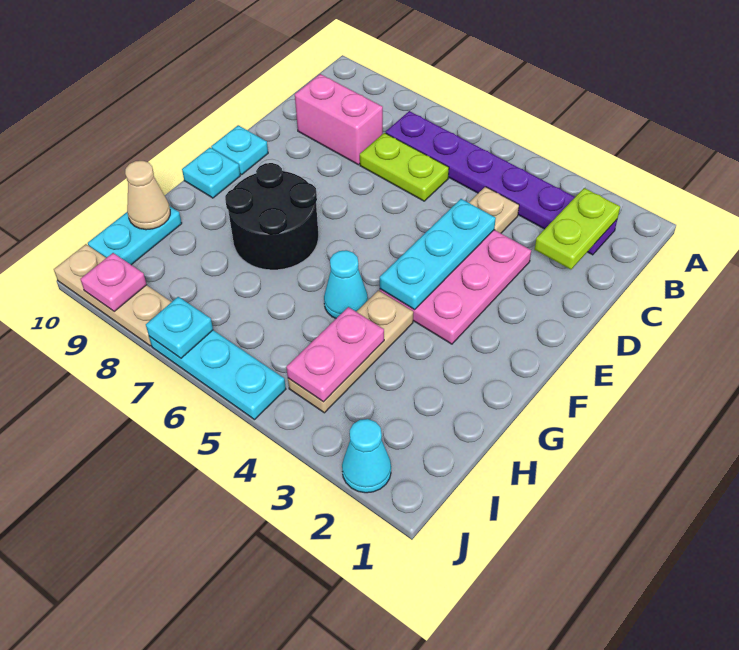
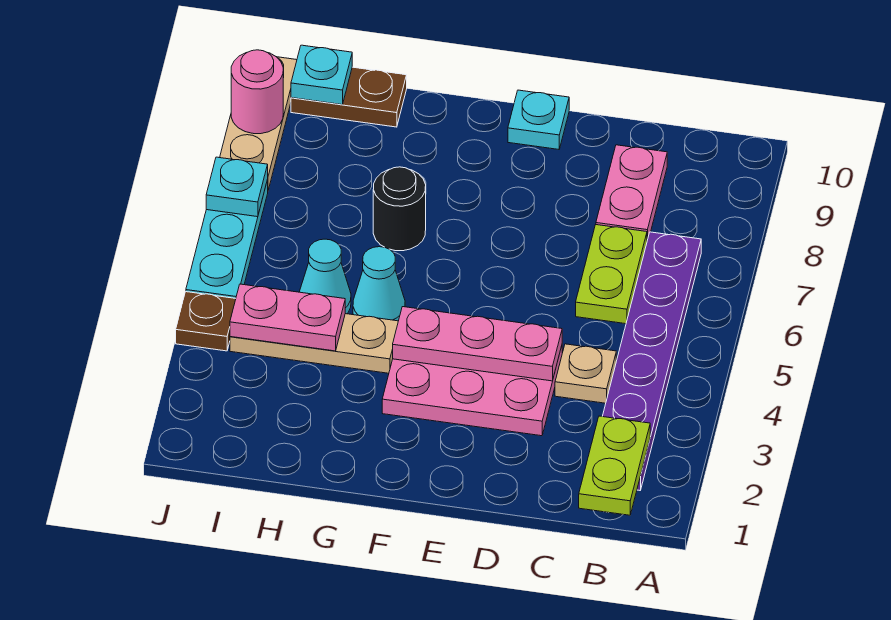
lime plate B2:C2 level 2 -> lime plate B1:B2 level 2
pink brick C8:C9 level 1 -> pink plate C8:C9 level 1
cyan plate D4:F4 level 2 -> pink plate D4:F4 level 2
black round brick F7:G8 level 1 -> black round brick G7 level 1
cyan plate F10 level 1 -> cyan plate I10 level 2
cyan plate H10:I10 level 1 -> brown plate H10:I10 level 1
tan cone H10 level 2 -> none
cyan cone J2 level 1 -> cyan cone H5 level 1
none -> brown plate J4 level 1
pink plate J9 level 2 -> pink round brick J9 level 2

